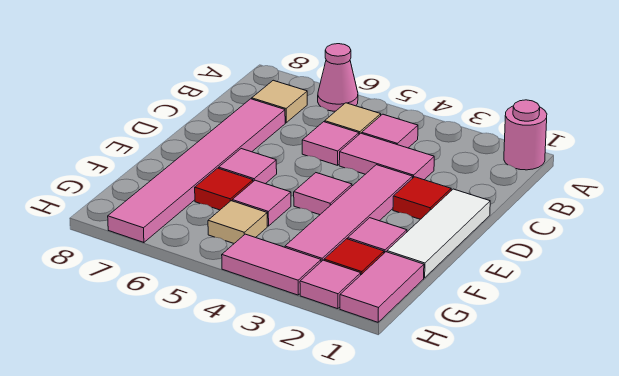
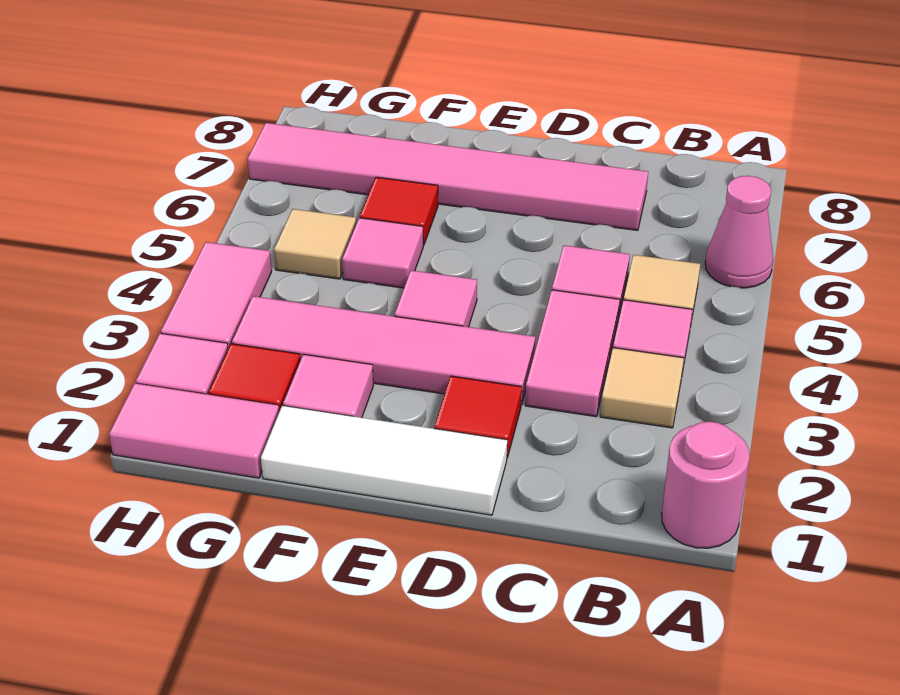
tan tile B7 level 1 -> tan tile B3 level 1
pink tile E6 level 1 -> none

